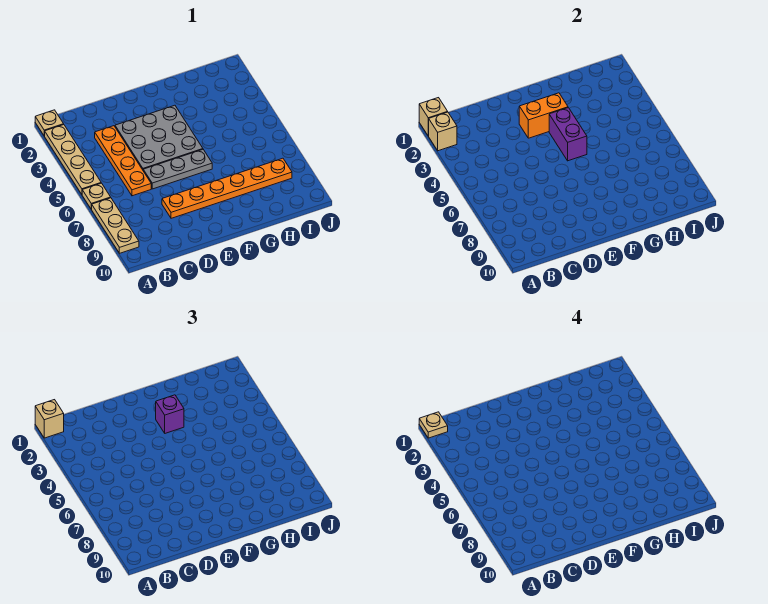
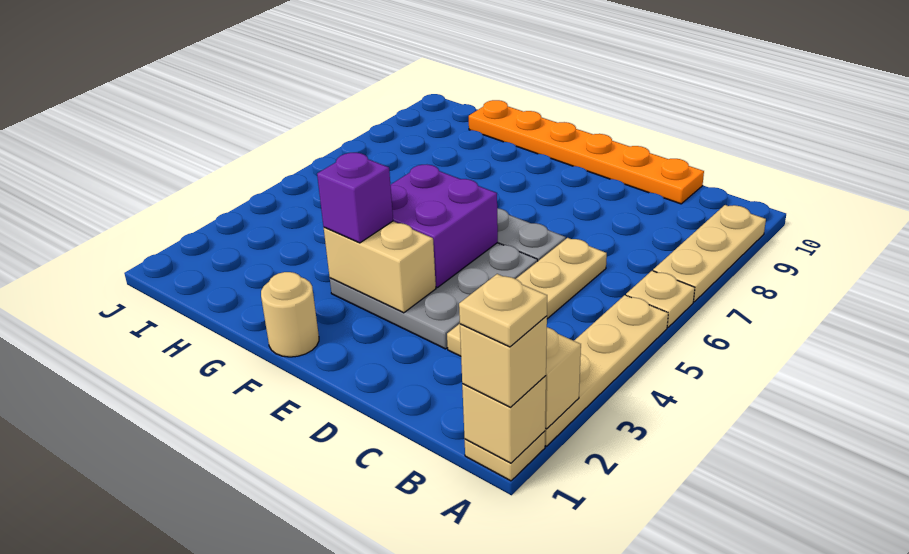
orange plate C3:C6 level 1 -> tan plate C3:C6 level 1
orange plate D8:I8 level 1 -> orange plate C10:H10 level 1
orange brick E3:F3 level 2 -> tan brick E3:F3 level 2
none -> tan round brick F1 level 1
purple brick F4:F5 level 2 -> purple brick E4:F5 level 2

